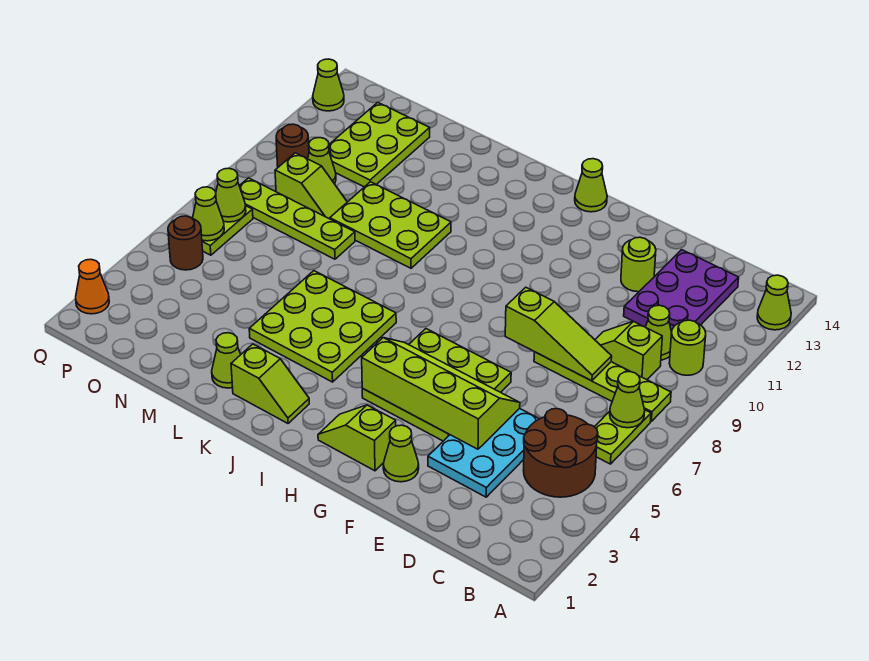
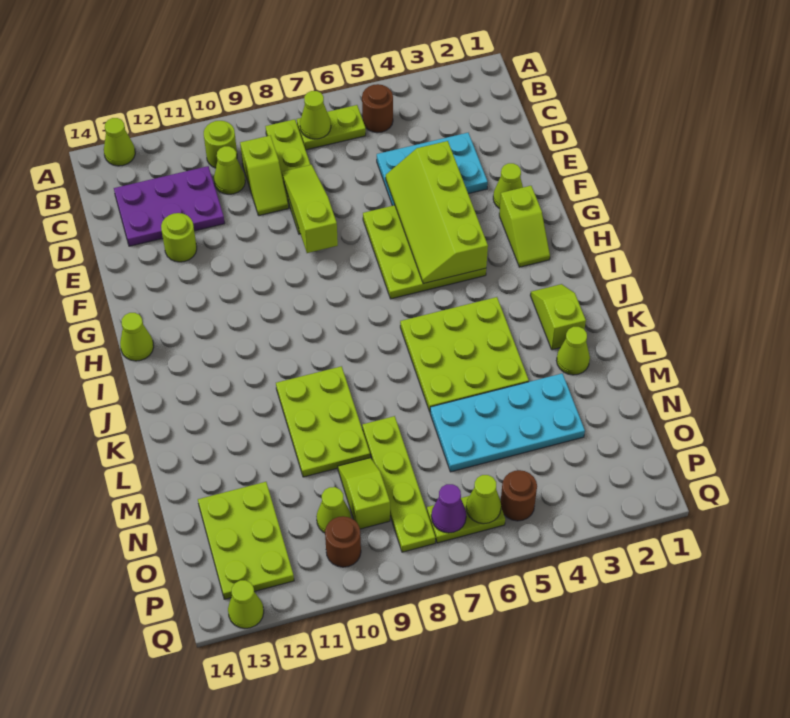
brown round brick B4:C5 level 1 -> brown round brick B5 level 1
none -> cyan plate M3:N6 level 1
lime plate N11:O13 level 1 -> lime plate N12:P13 level 1
lime cone P7 level 2 -> purple cone P7 level 2
orange cone Q2 level 1 -> none

